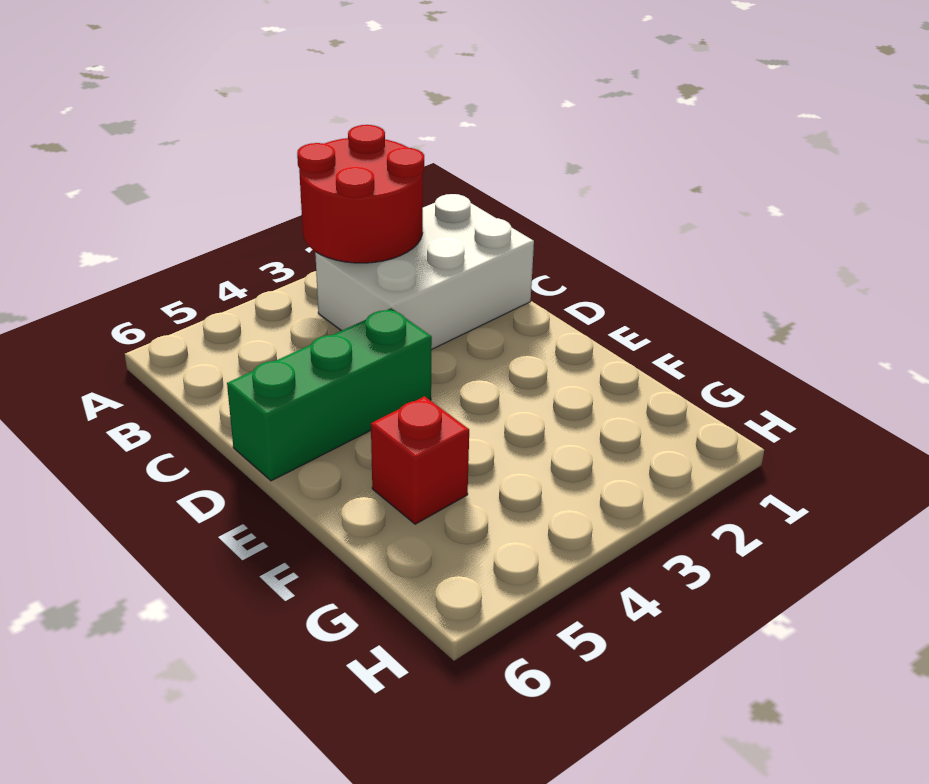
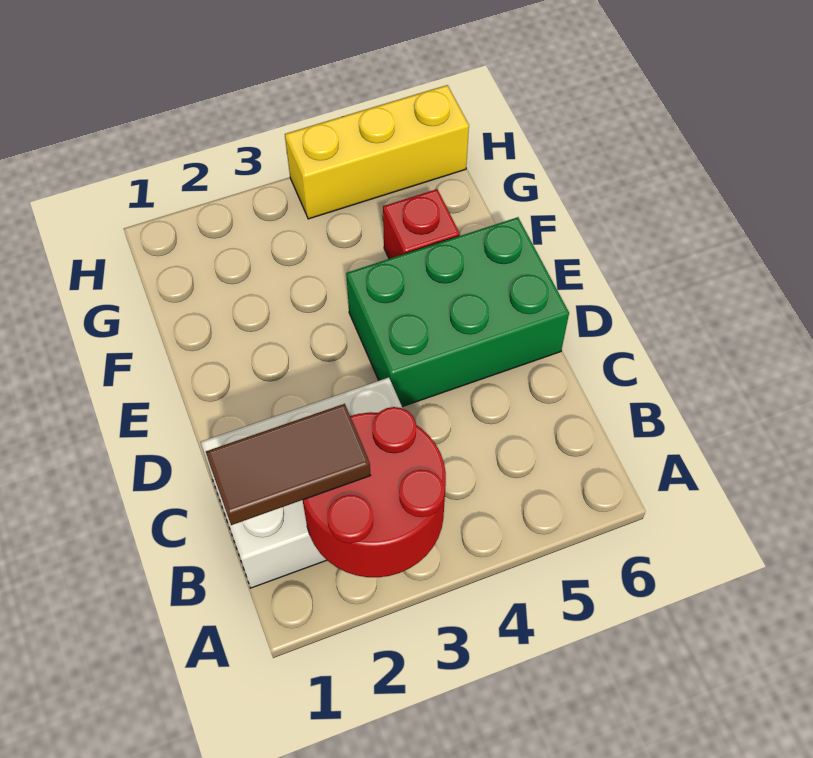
none -> brown tile B1:B2 level 3
green brick D4:D6 level 1 -> green brick D4:E6 level 1
none -> yellow brick H4:H6 level 1

